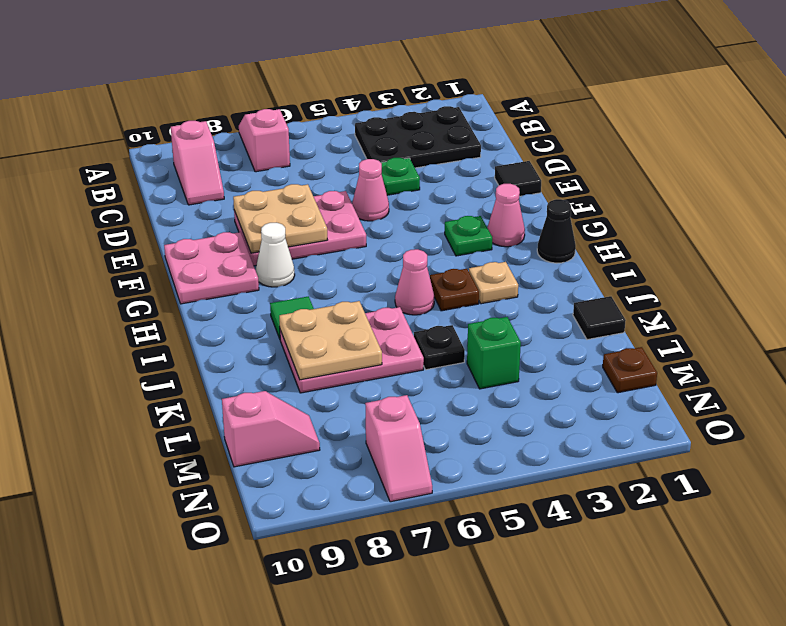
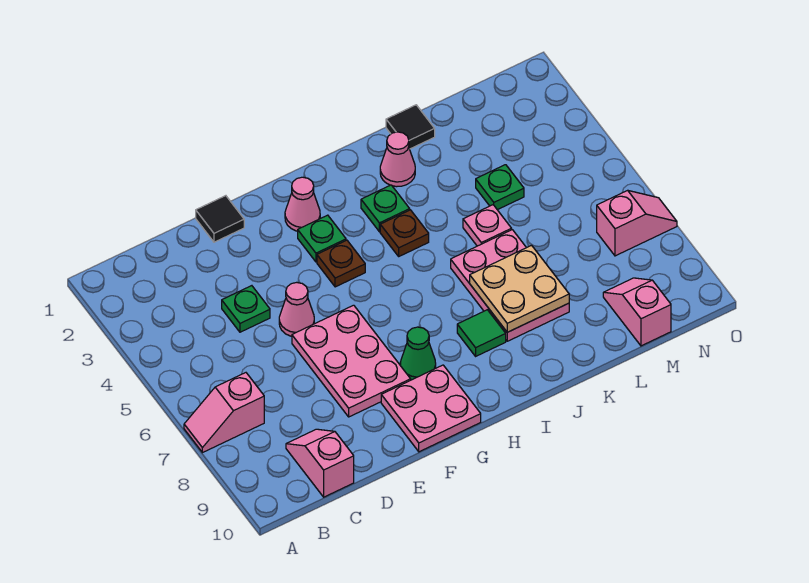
black plate B2:C4 level 1 -> none
pink slope B9:C9 level 1 top B -> pink slope C9:C10 level 1 top 10
tan plate E7:F8 level 2 -> none
white cone G8 level 1 -> green cone G8 level 1
black cone H1 level 1 -> none
tan plate I3 level 1 -> green plate I3 level 1
pink cone I5 level 1 -> pink cone J2 level 1
black plate K5 level 1 -> pink plate K5 level 1
green brick L4 level 1 -> green plate L4 level 1
brown plate M1 level 1 -> brown plate G4 level 1

